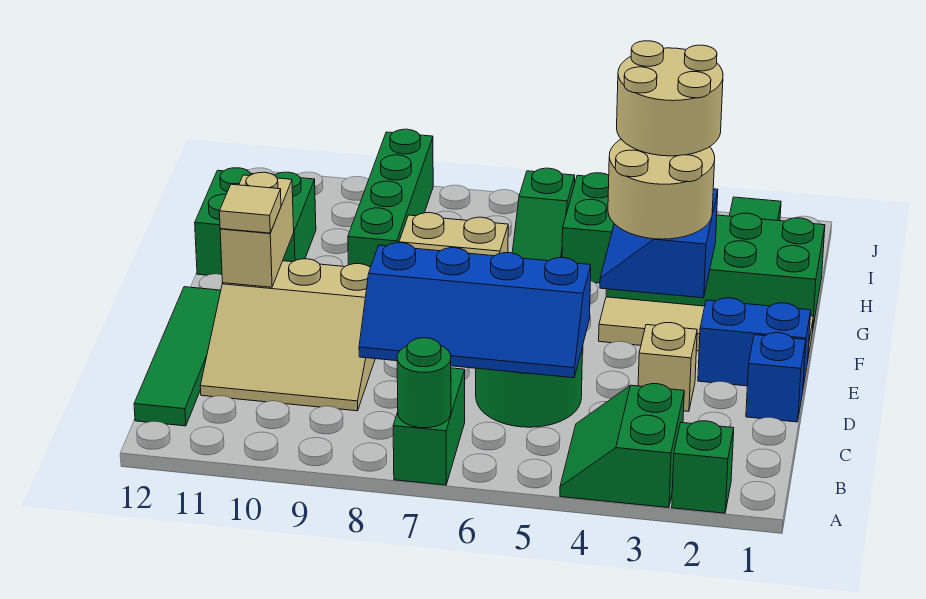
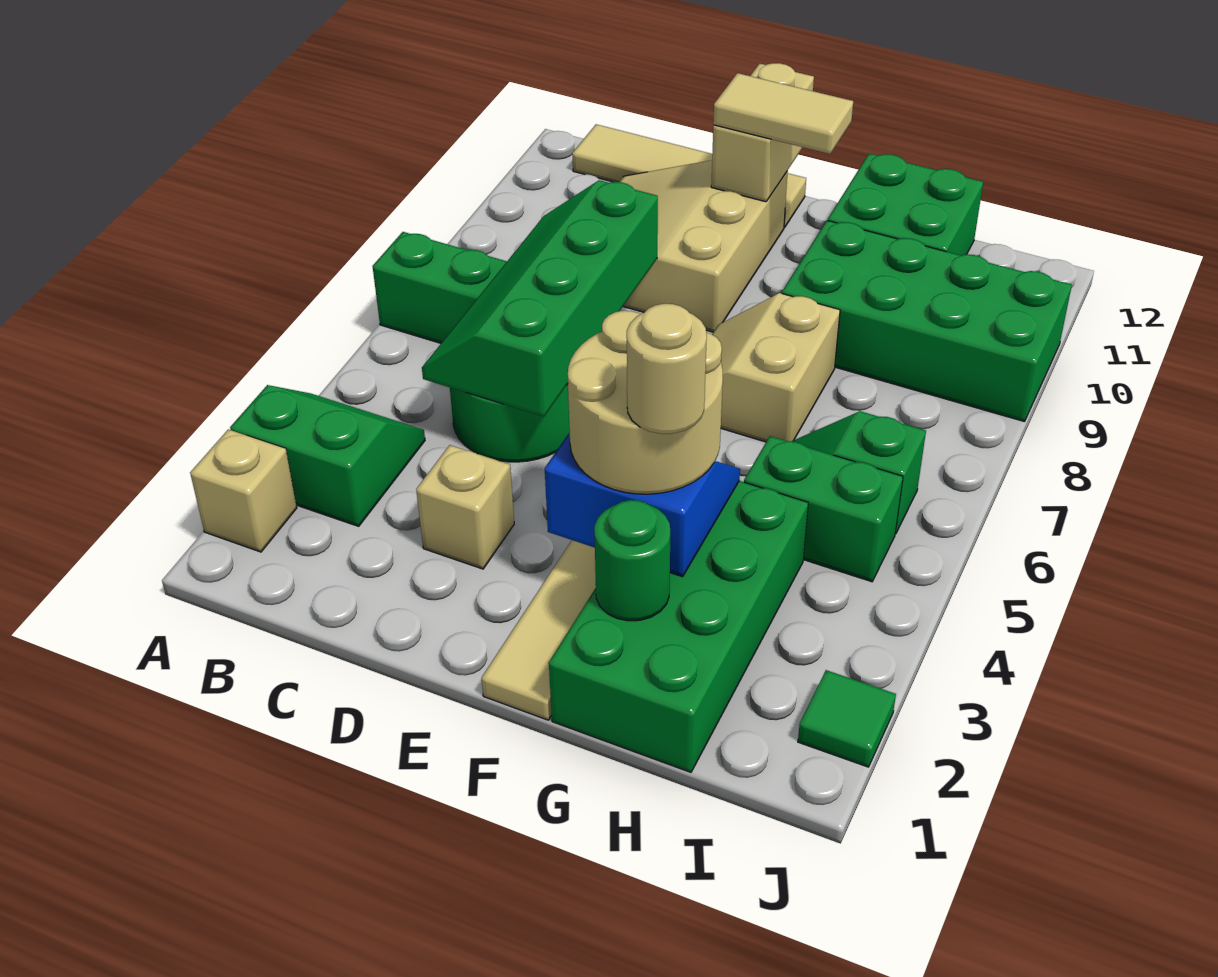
green brick A2 level 1 -> tan brick A2 level 1
green round brick A7 level 2 -> green round brick G2 level 2
green tile B12:E12 level 1 -> tan tile B12:E12 level 1
blue slope C5:D8 level 2 top D -> green slope C5:D8 level 2 top D
blue brick D1 level 1 -> none
blue brick E1:E2 level 1 -> none
tan brick E11:F11 level 2 -> tan brick E11:E12 level 2
tan tile E11 level 3 -> tan tile E11:F11 level 3
tan round brick G3:H4 level 4 -> tan round brick G3 level 4
green brick G9:J9 level 1 -> green brick G9:J10 level 1

